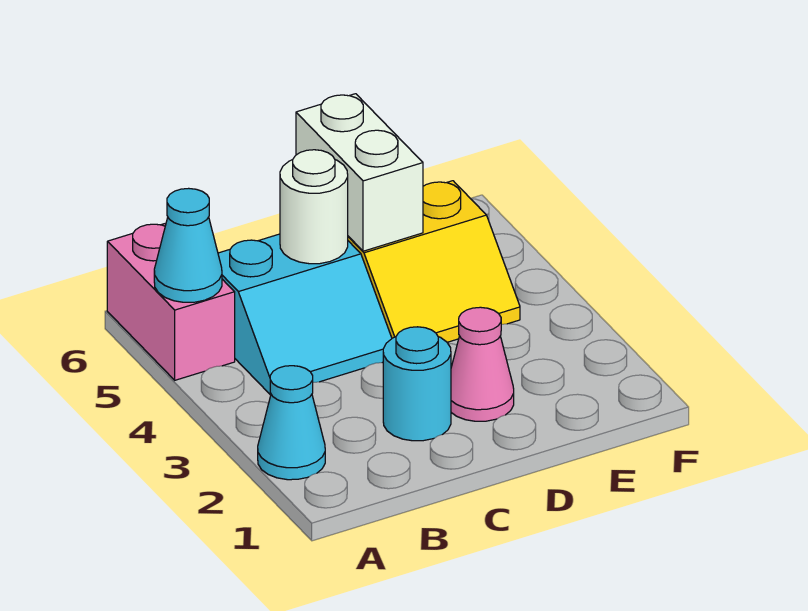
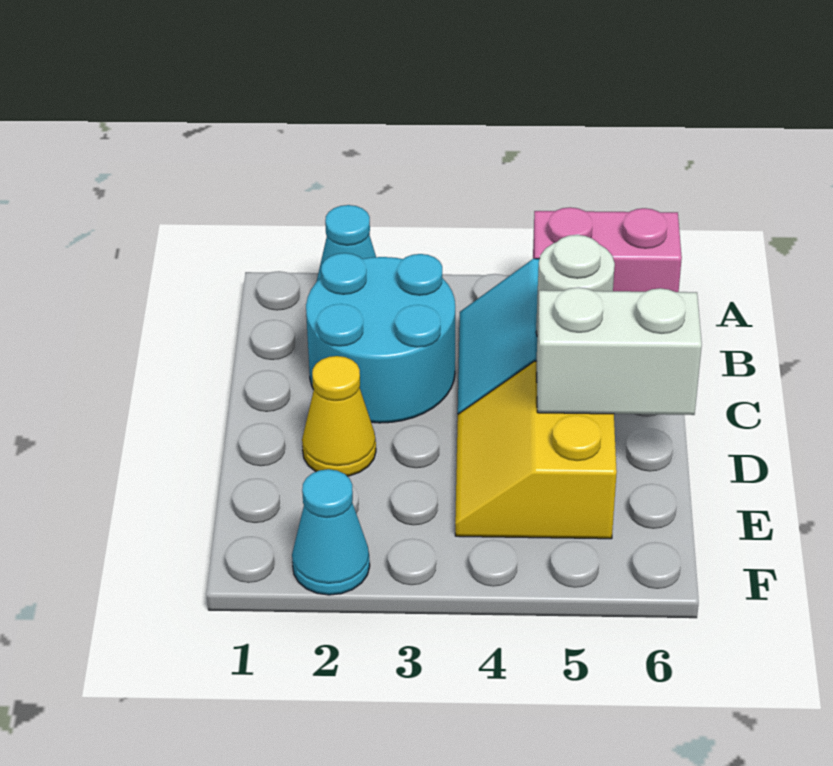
cyan cone A5 level 2 -> cyan cone F2 level 1
cyan round brick C2 level 1 -> cyan round brick B2:C3 level 1
pink cone D2 level 1 -> yellow cone D2 level 1

